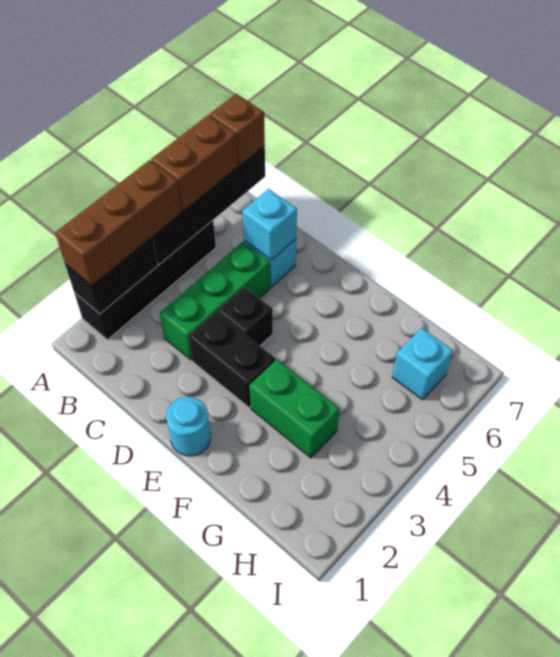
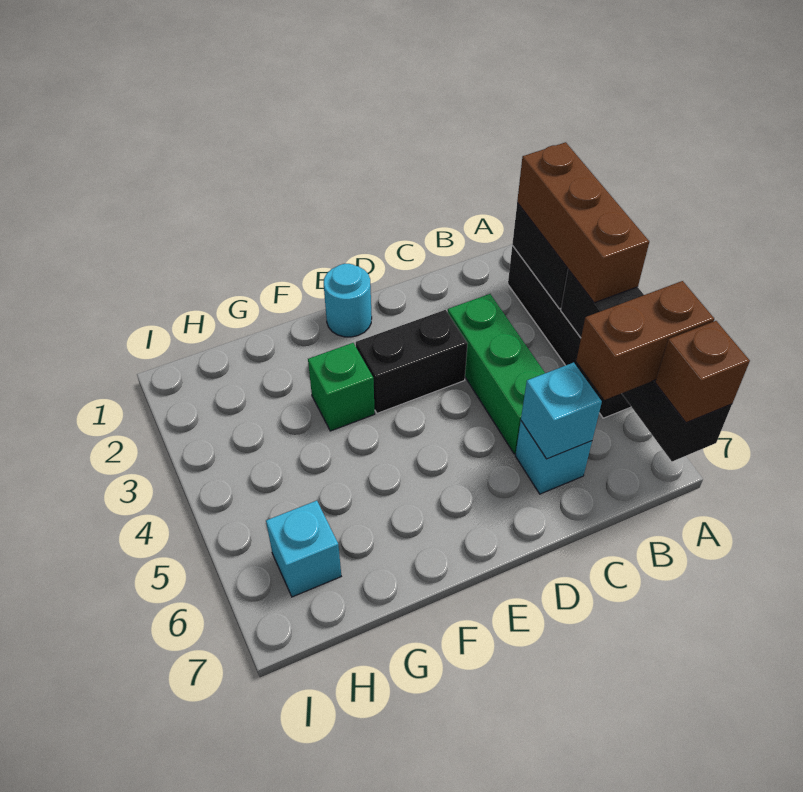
brown brick A5:A6 level 3 -> brown brick A6:B6 level 3
black brick D4 level 1 -> none
green brick F3:G3 level 1 -> green brick F3 level 1

